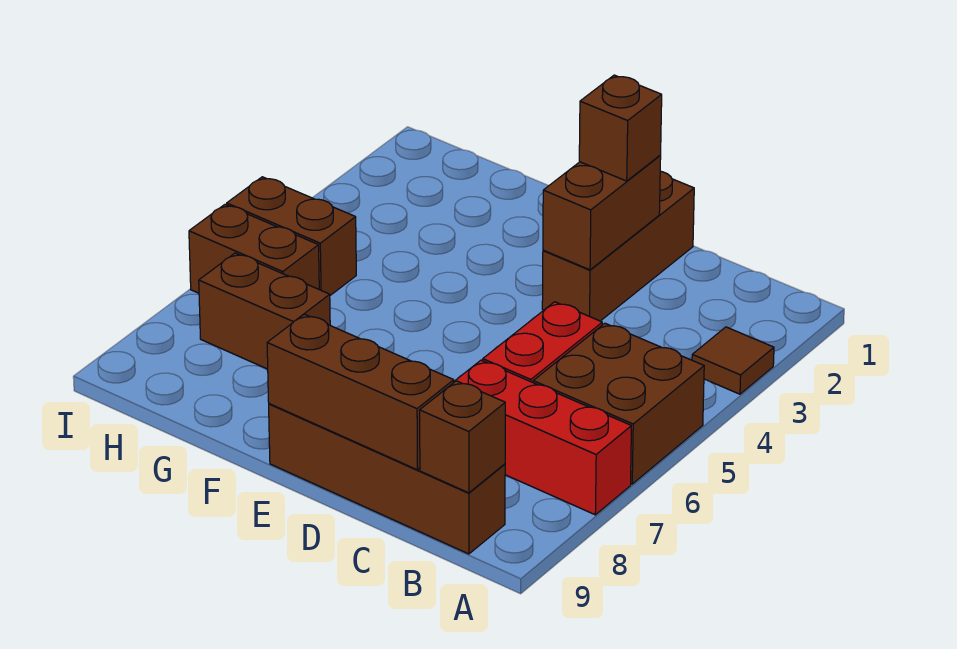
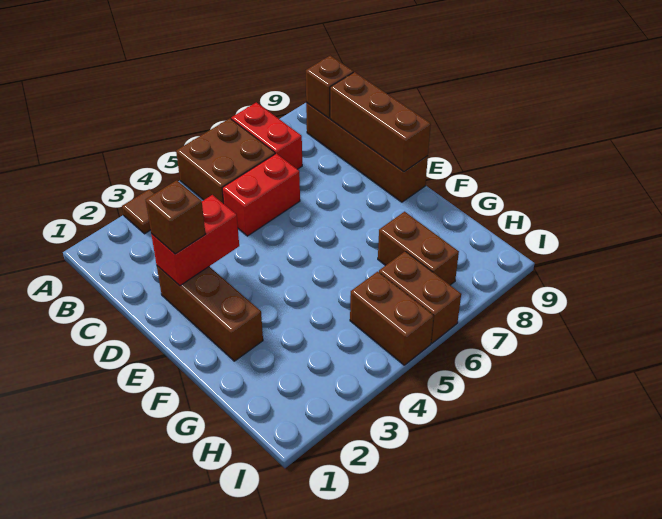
red brick A7:C7 level 1 -> red brick A7:B7 level 1
brown brick D1:D3 level 1 -> brown brick D2:F2 level 1
brown brick D2:D3 level 2 -> red brick D2:D3 level 2

